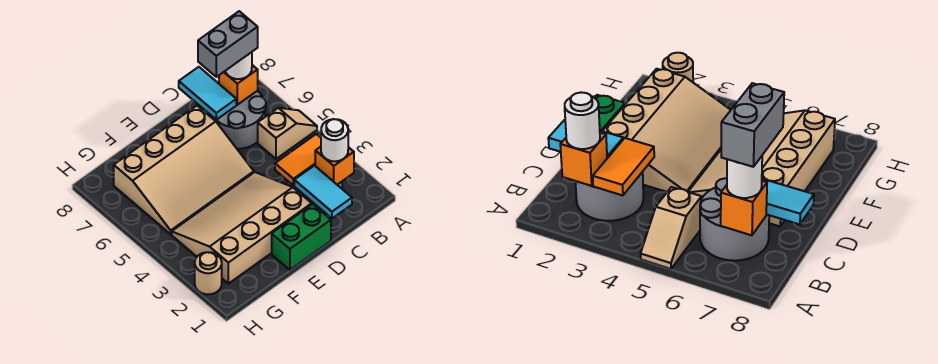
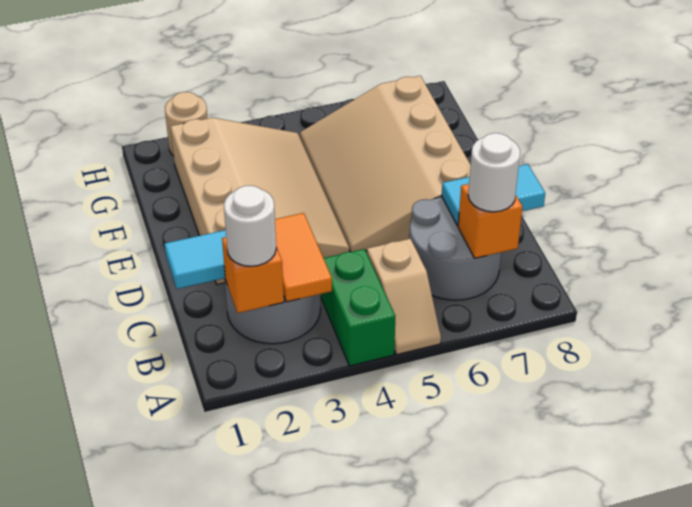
grey brick B7:C7 level 4 -> none
green brick D1:E1 level 1 -> green brick A4:B4 level 1

